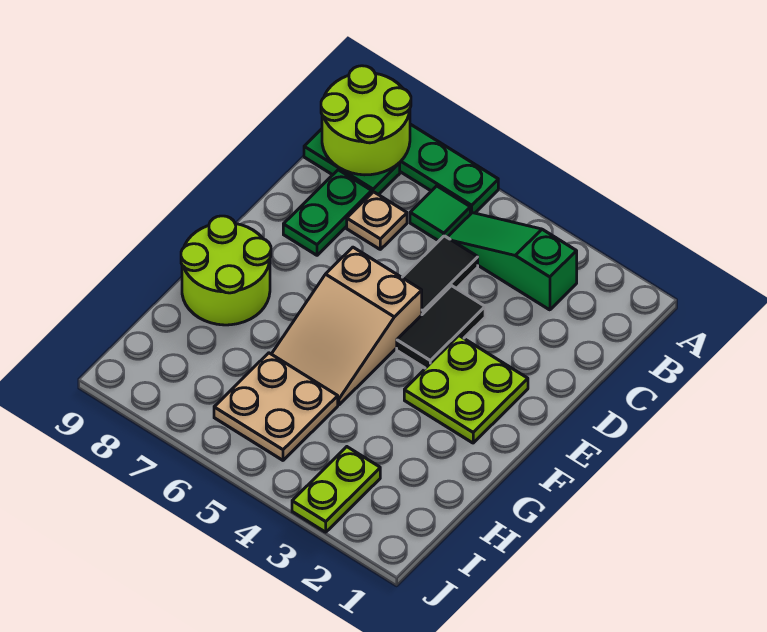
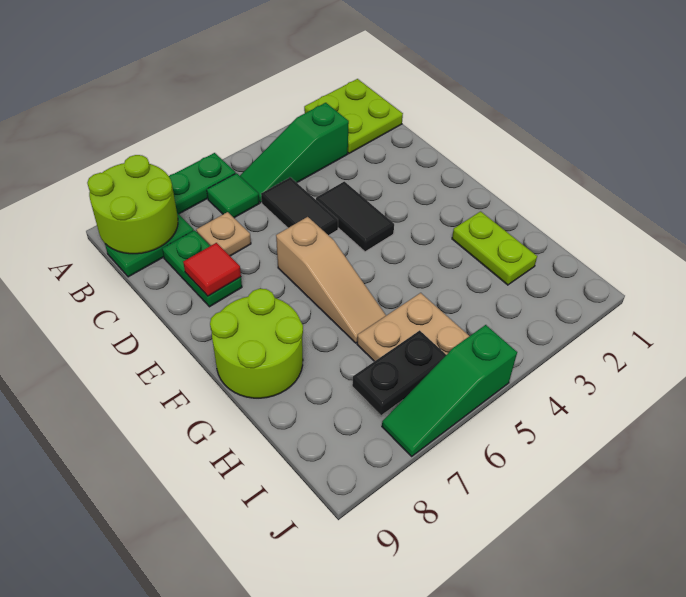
none -> red tile D8 level 2
lime plate E2:F3 level 1 -> lime plate A1:B2 level 1
tan slope E5:G6 level 1 top E -> tan slope E6:G6 level 1 top E
lime plate I3:J3 level 1 -> lime plate G2:H2 level 1
none -> black plate I6:I7 level 2
none -> green slope J5:J7 level 1 top 5

